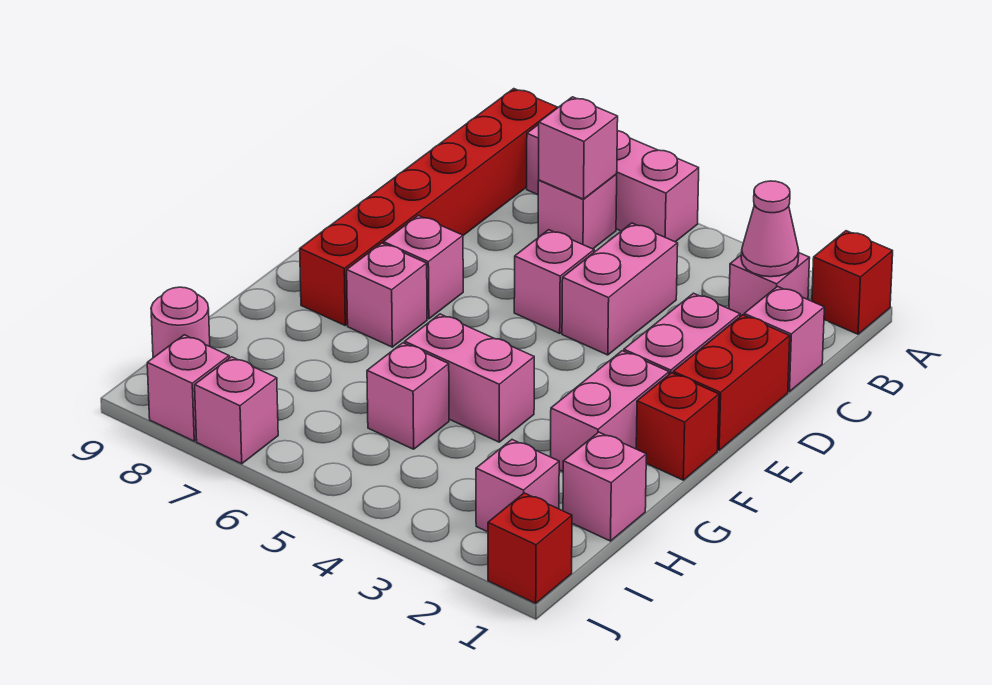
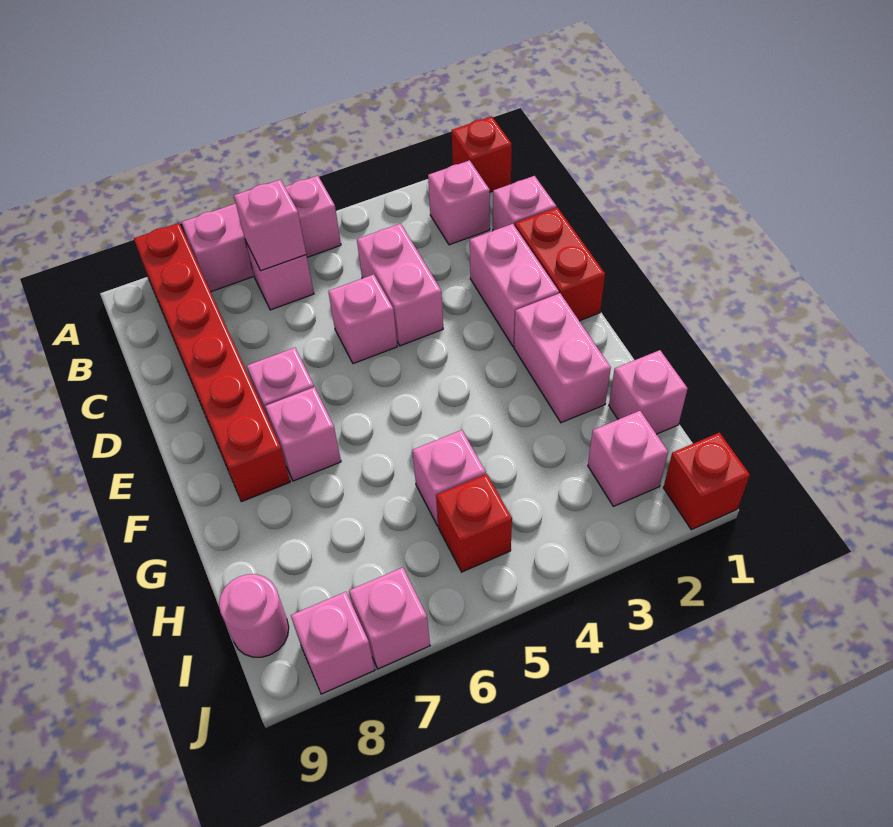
pink cone B2 level 2 -> none
red brick F1 level 1 -> red brick I5 level 1
pink brick G4:G5 level 1 -> none

